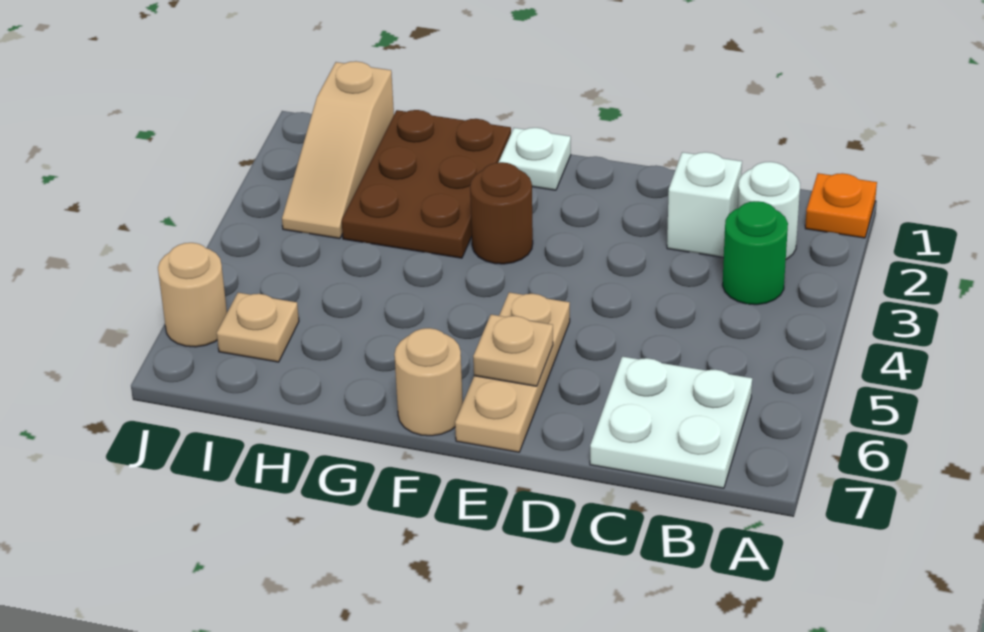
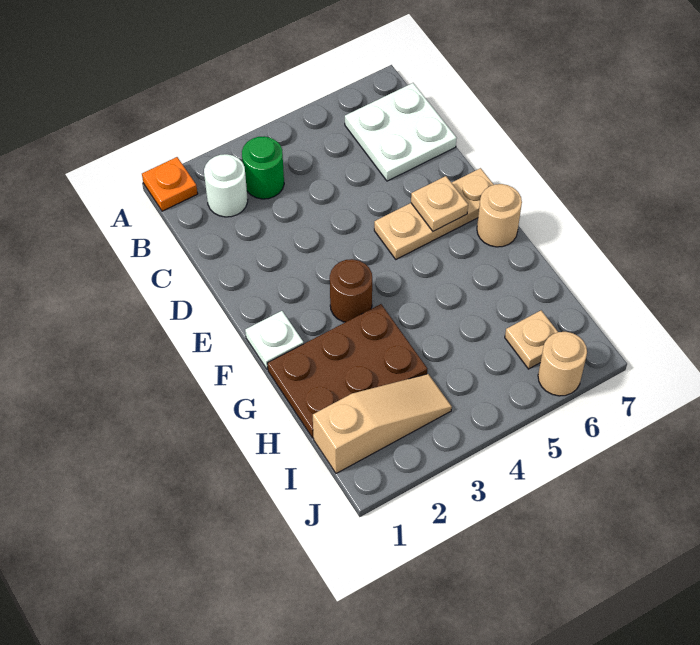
white brick C2 level 1 -> none

